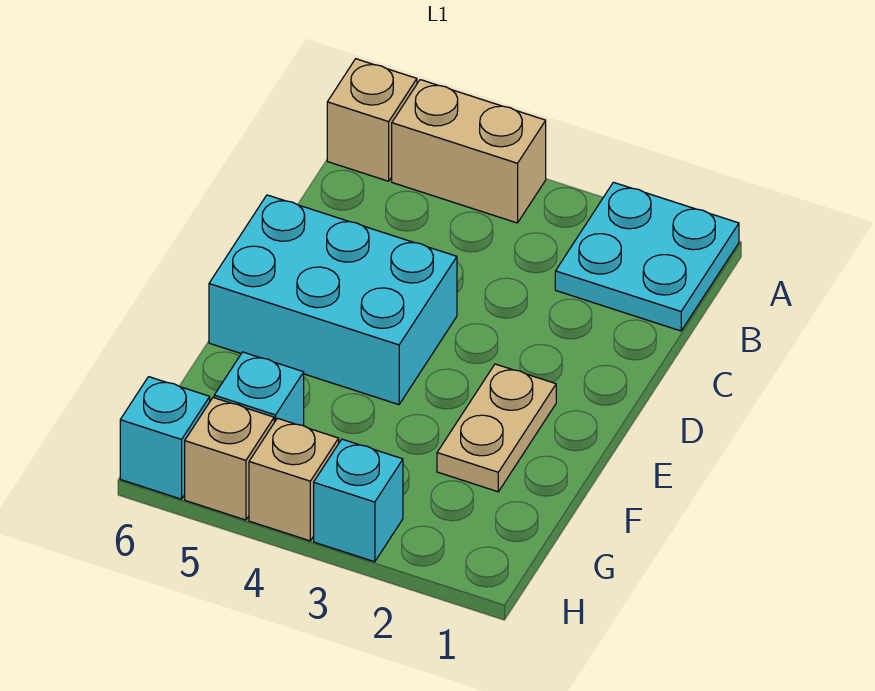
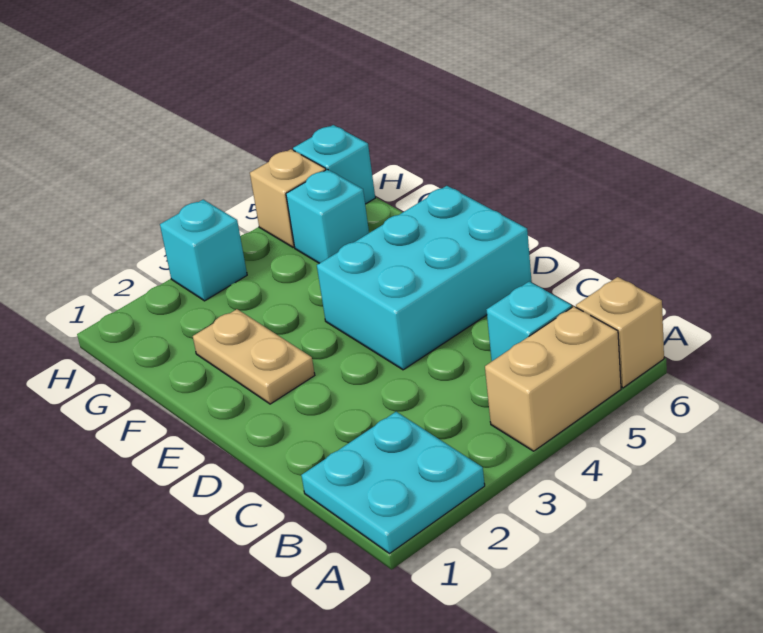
none -> cyan brick B5 level 1
tan brick H4 level 1 -> none

